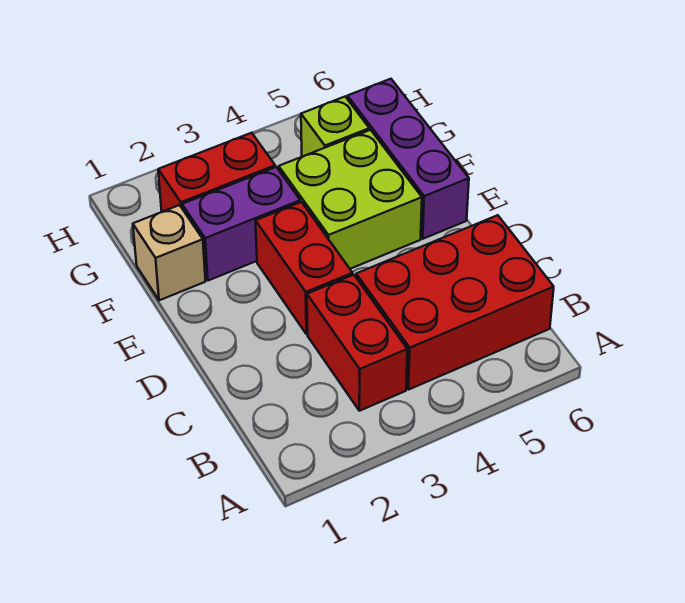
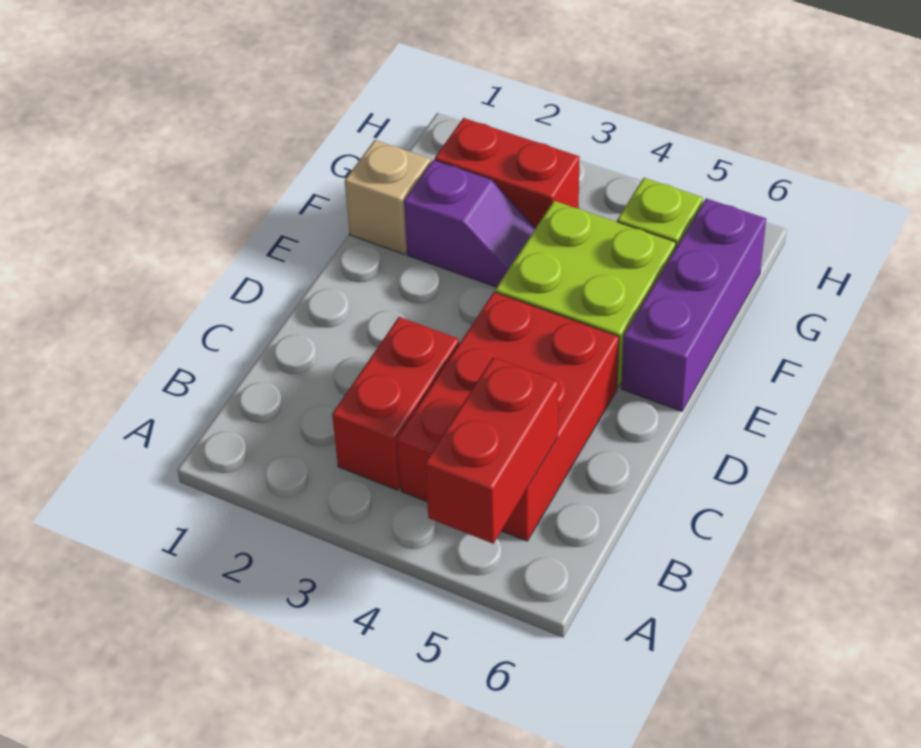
red brick B4:C6 level 1 -> red brick B4:D5 level 1
red brick D3:E3 level 1 -> red brick A5:B5 level 2
purple brick F2:F3 level 1 -> purple slope F2:F3 level 1 top 2

